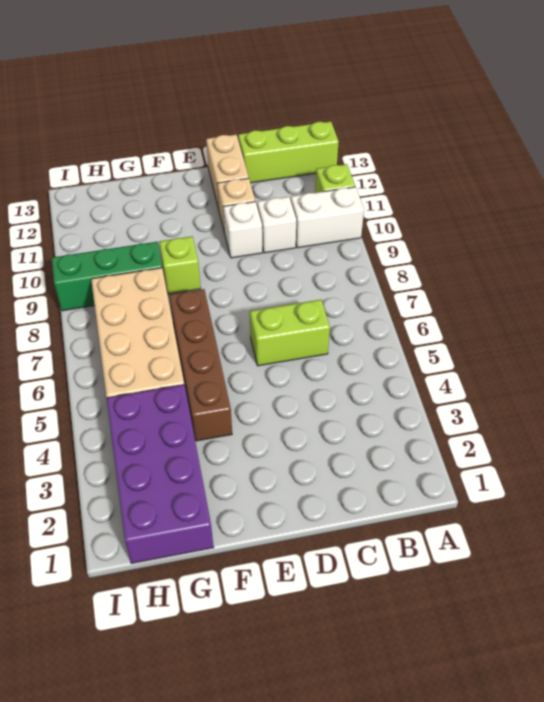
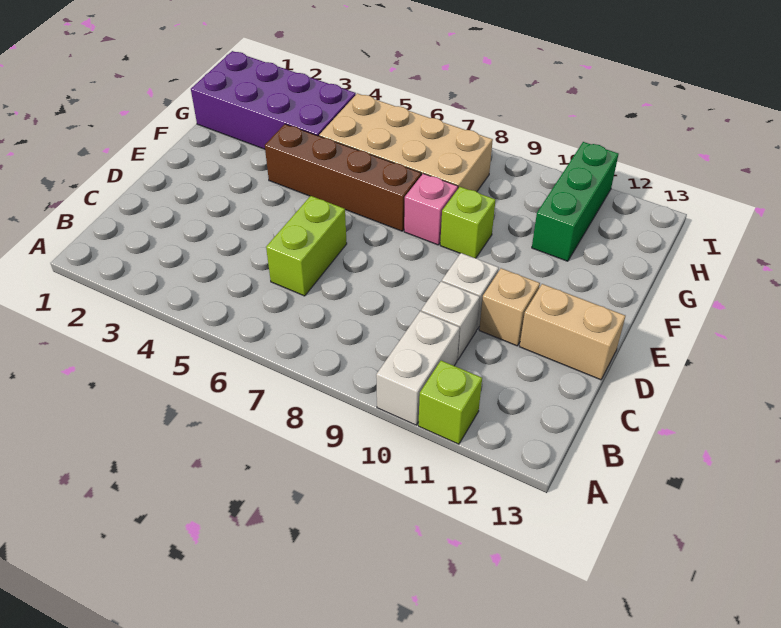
lime brick A13:C13 level 1 -> none
none -> pink brick F8 level 1
green brick G9:I9 level 1 -> green brick G11:I11 level 1

